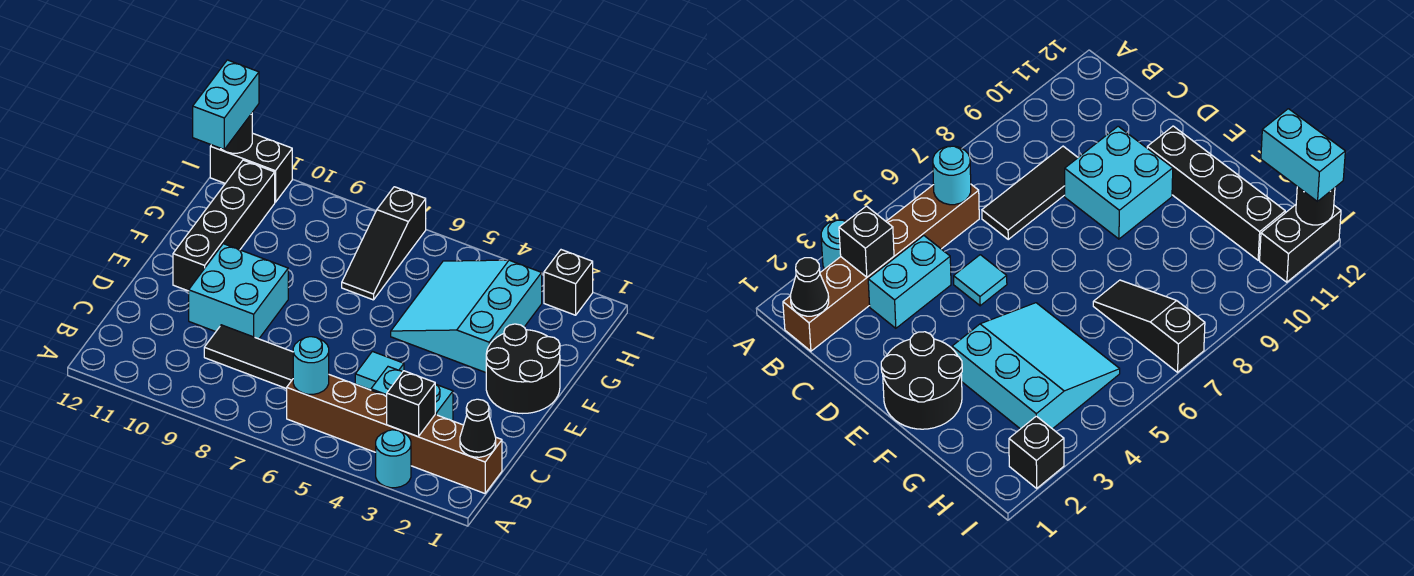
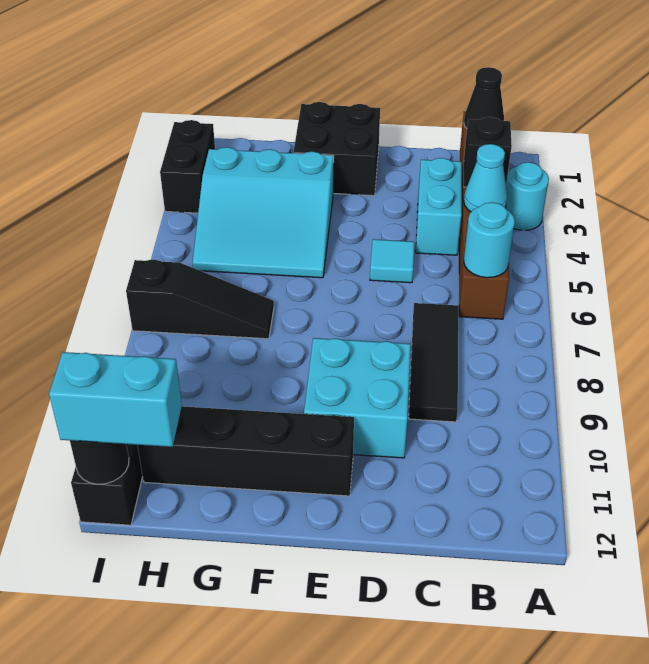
none -> cyan cone B4 level 2
black round brick E1:F2 level 1 -> black brick E1:F2 level 1
black brick I2 level 1 -> black brick I2:I3 level 1

